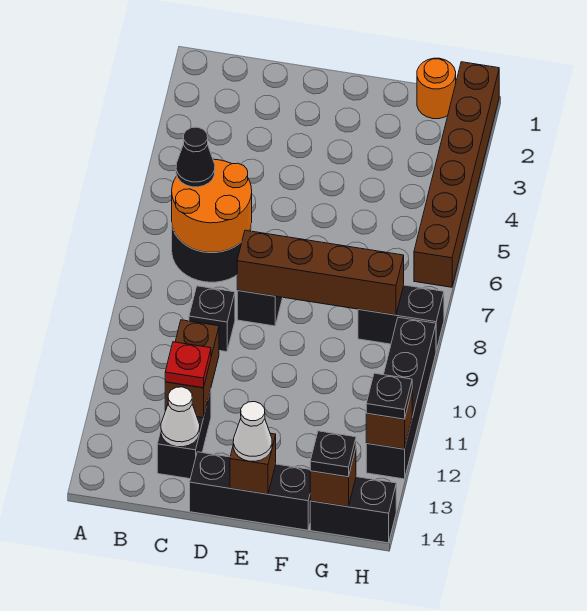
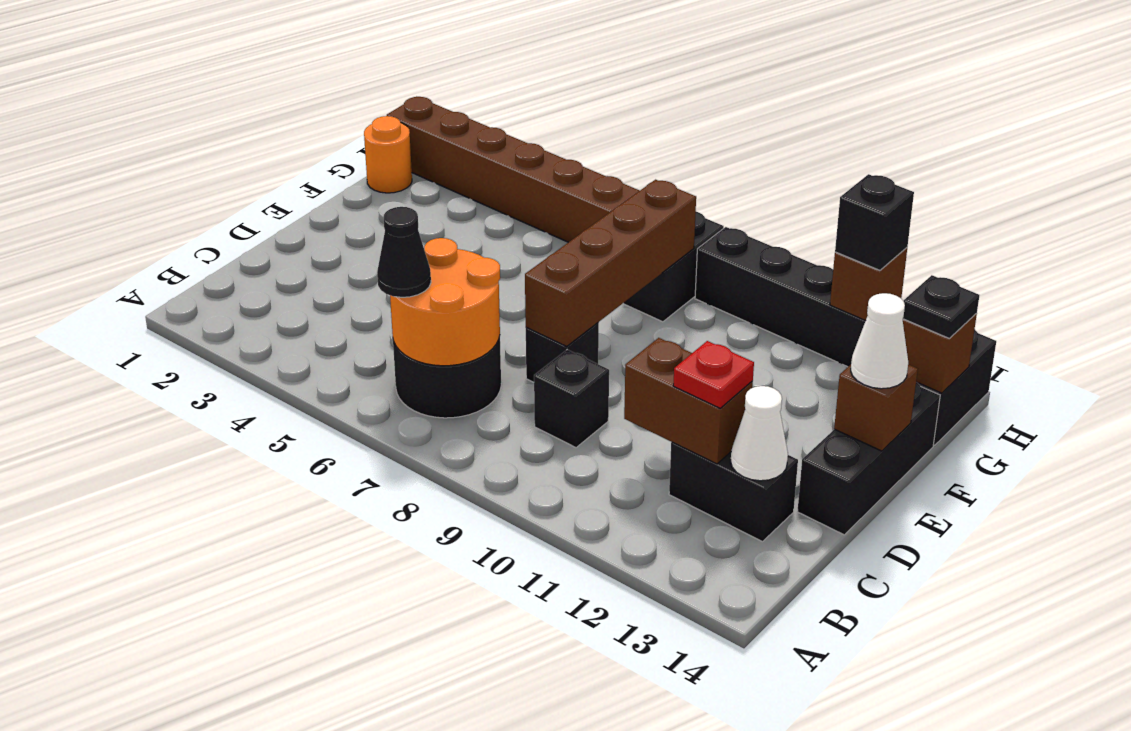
black plate H12 level 3 -> black brick H12 level 3

